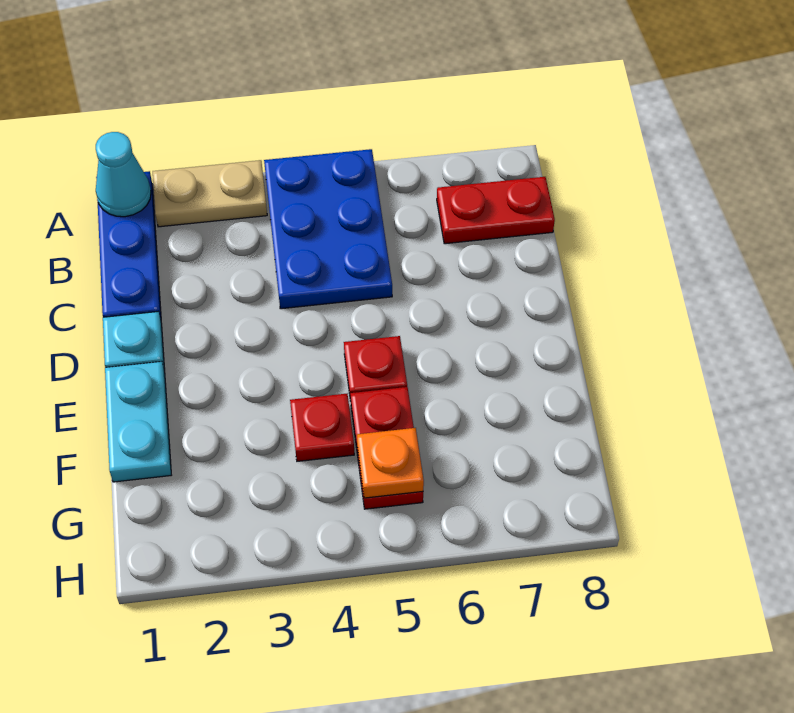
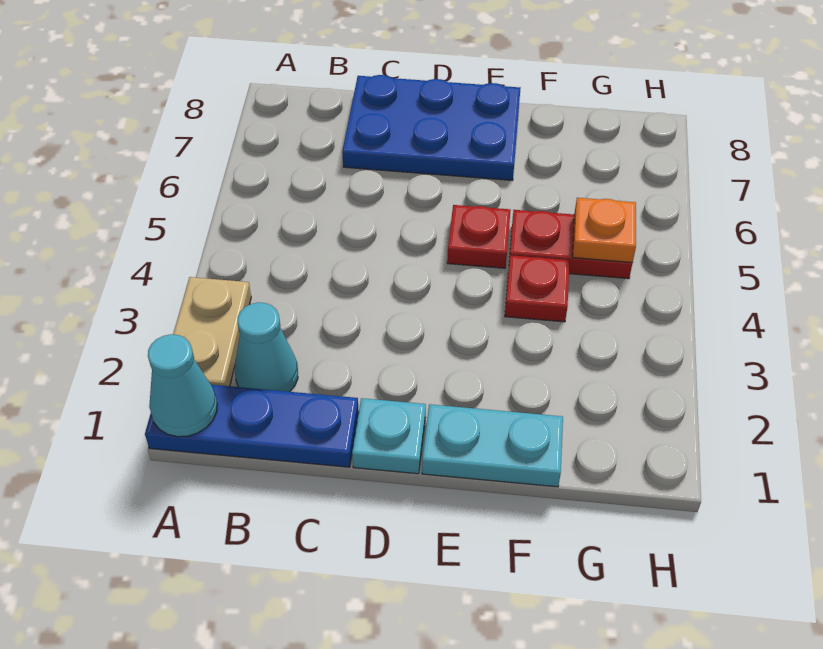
blue plate A4:C5 level 1 -> blue plate C7:E8 level 1
none -> cyan cone B2 level 1
red plate B7:B8 level 1 -> none

